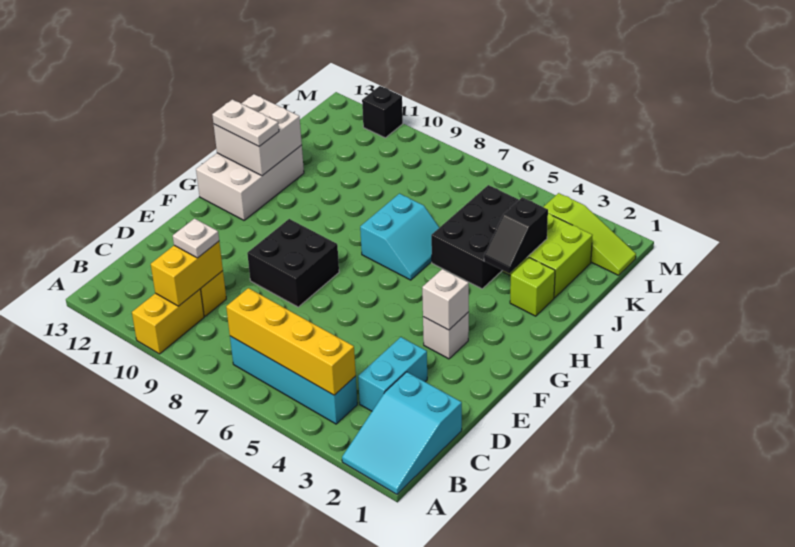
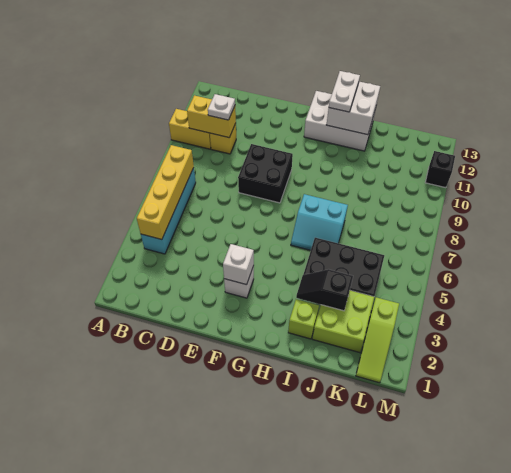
cyan slope A1:C2 level 1 top C -> none
cyan brick C3:D3 level 1 -> none

